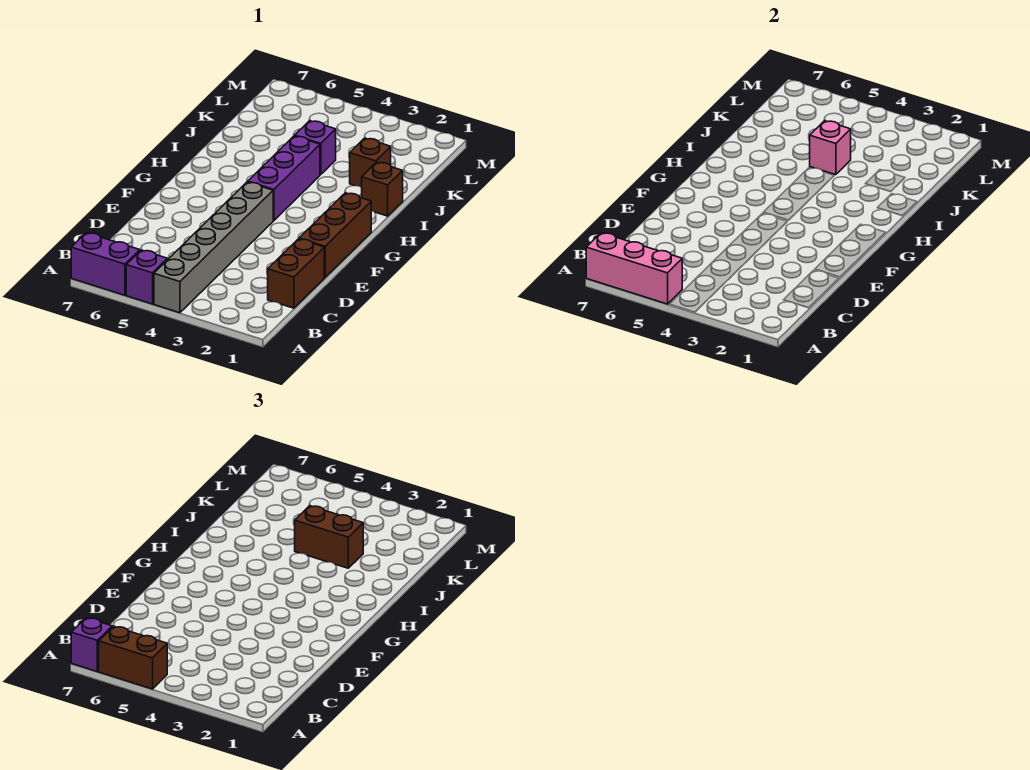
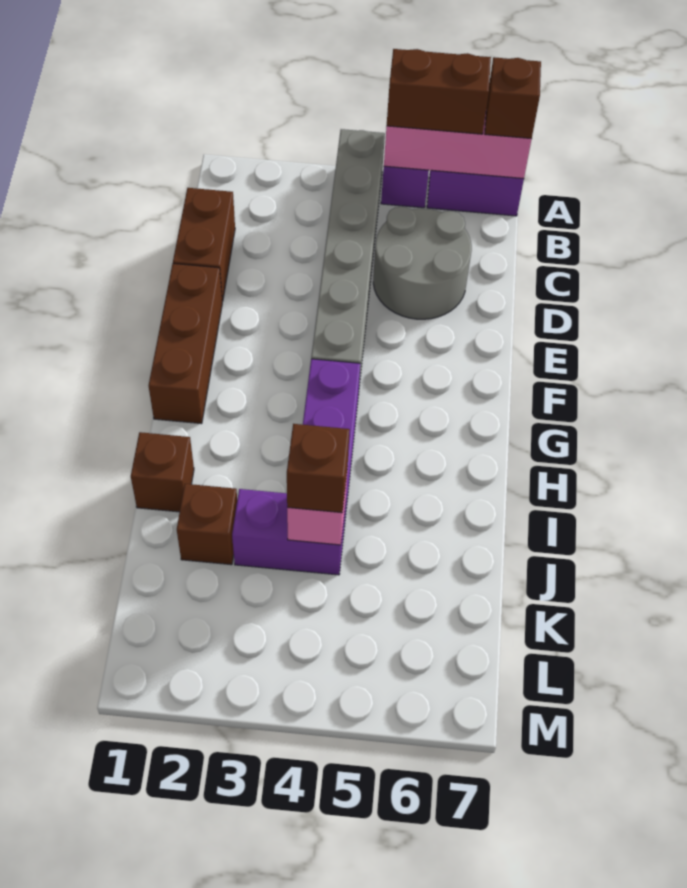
purple brick A7 level 3 -> brown brick A7 level 3
none -> grey round brick C5:D6 level 1
brown brick J3:J4 level 3 -> brown brick J4 level 3
purple brick J4 level 1 -> purple brick J3:J4 level 1

